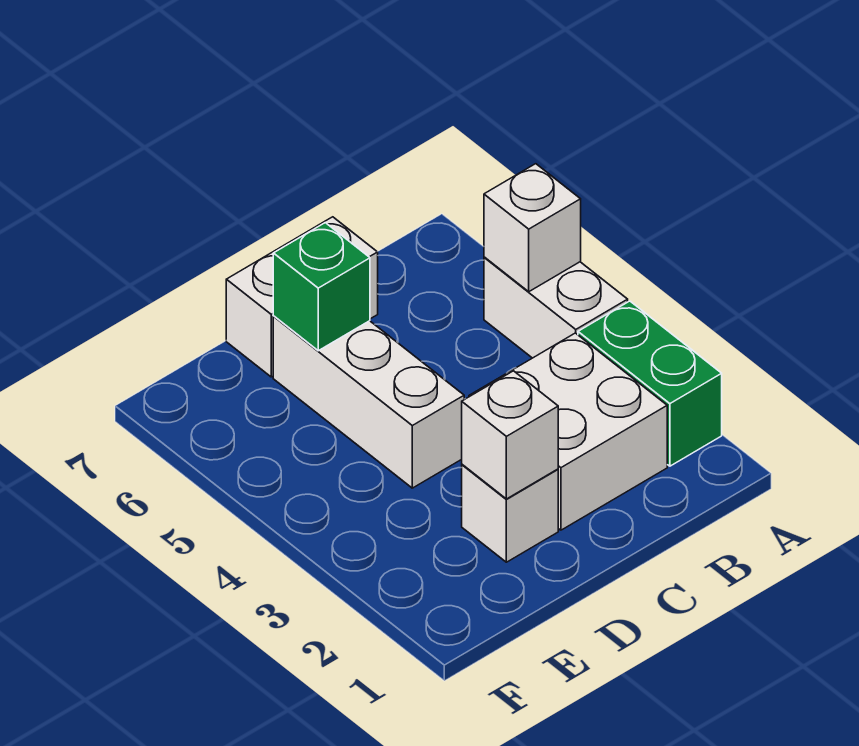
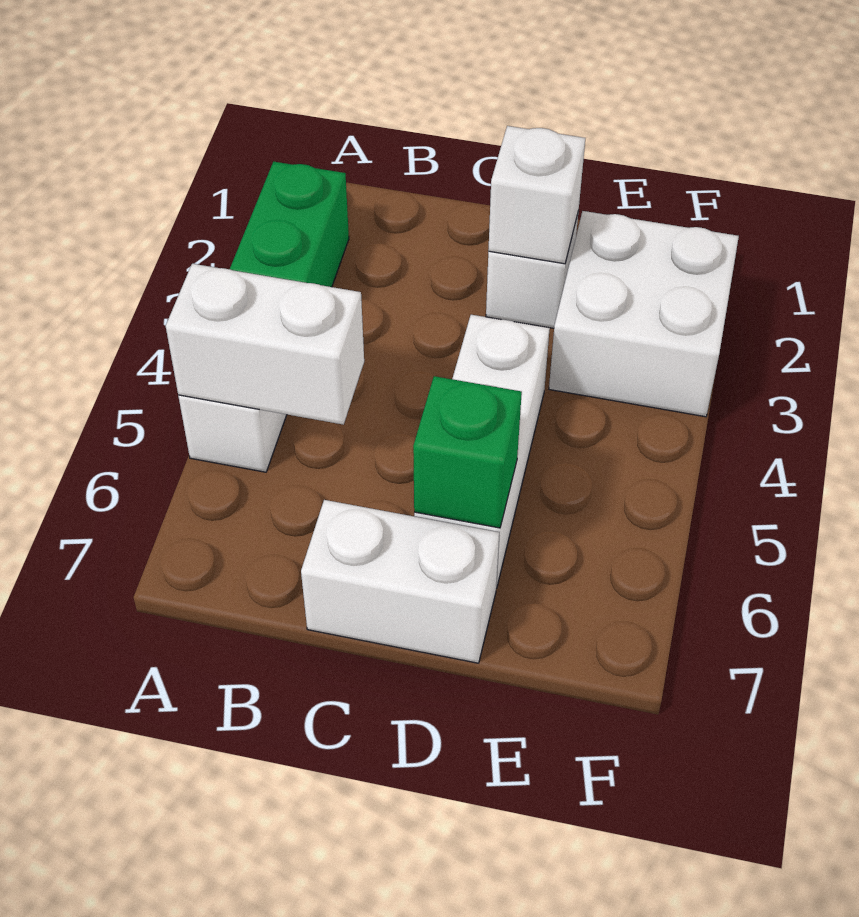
white brick A5 level 2 -> white brick A5:B5 level 2
white brick B2:C3 level 1 -> white brick E2:F3 level 1

